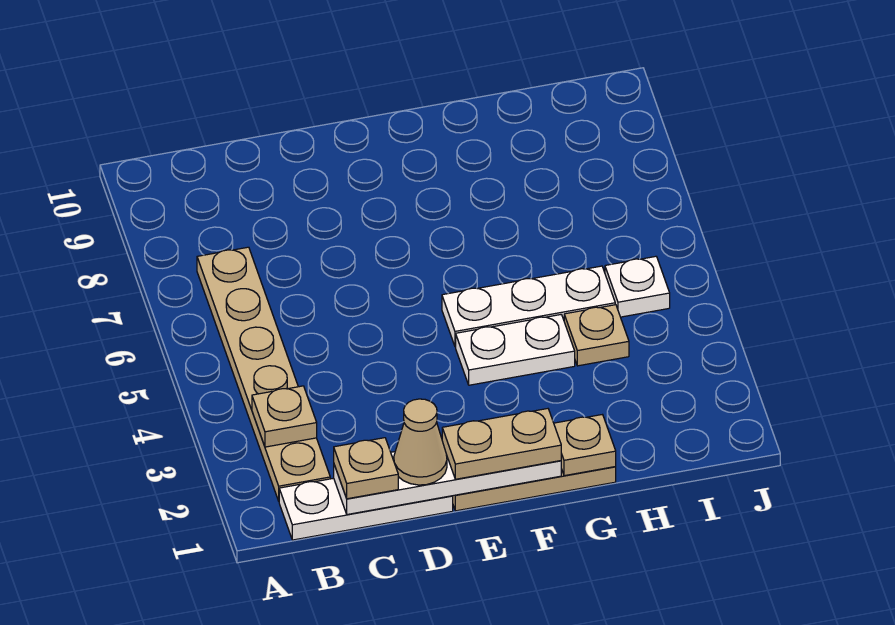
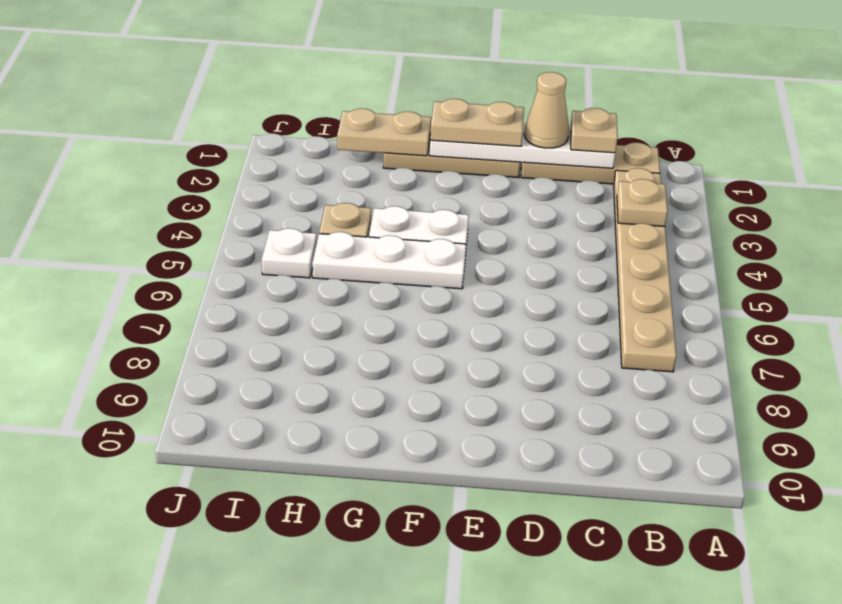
white plate B1:D1 level 1 -> tan plate B1:D1 level 1
tan plate G1 level 2 -> tan plate G1:H1 level 2

